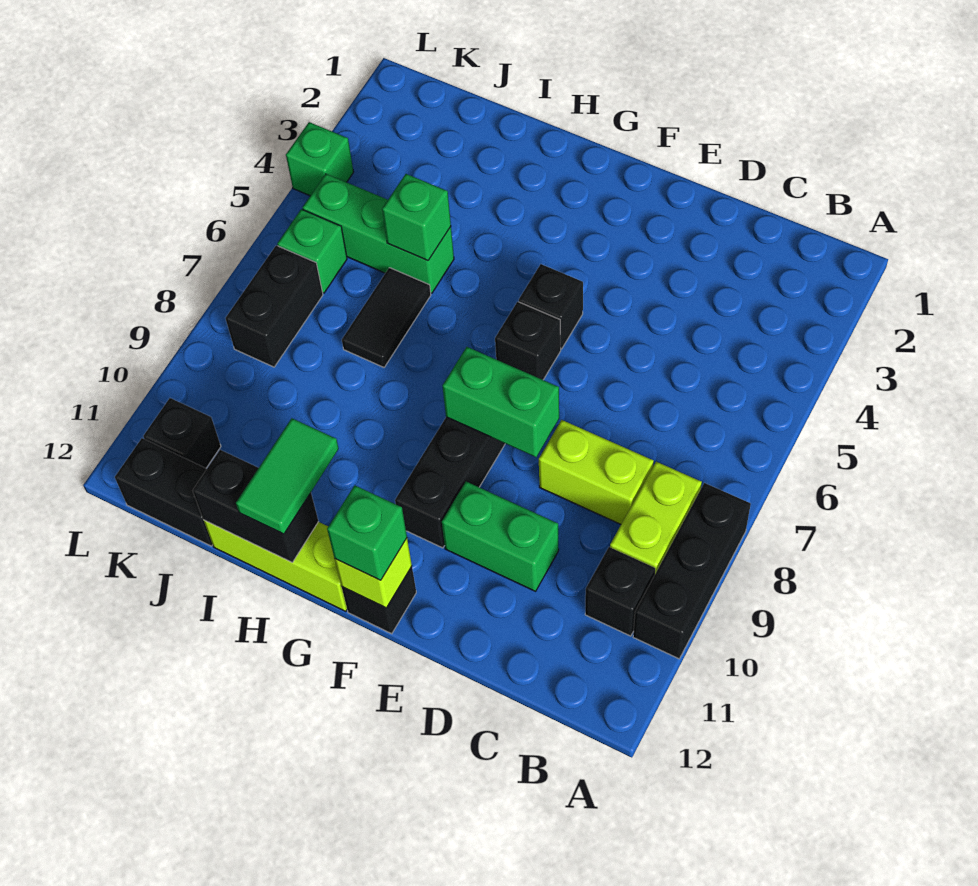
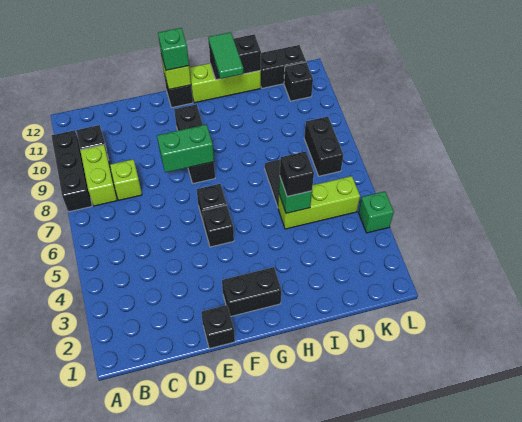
lime brick C8:D8 level 1 -> lime brick C8 level 1
green brick D10:E10 level 1 -> none
none -> black brick E1 level 1
none -> black brick F2:G2 level 1
green brick I5:K5 level 1 -> lime brick I5:K5 level 1
none -> black brick I5 level 3
green brick K6 level 1 -> none

